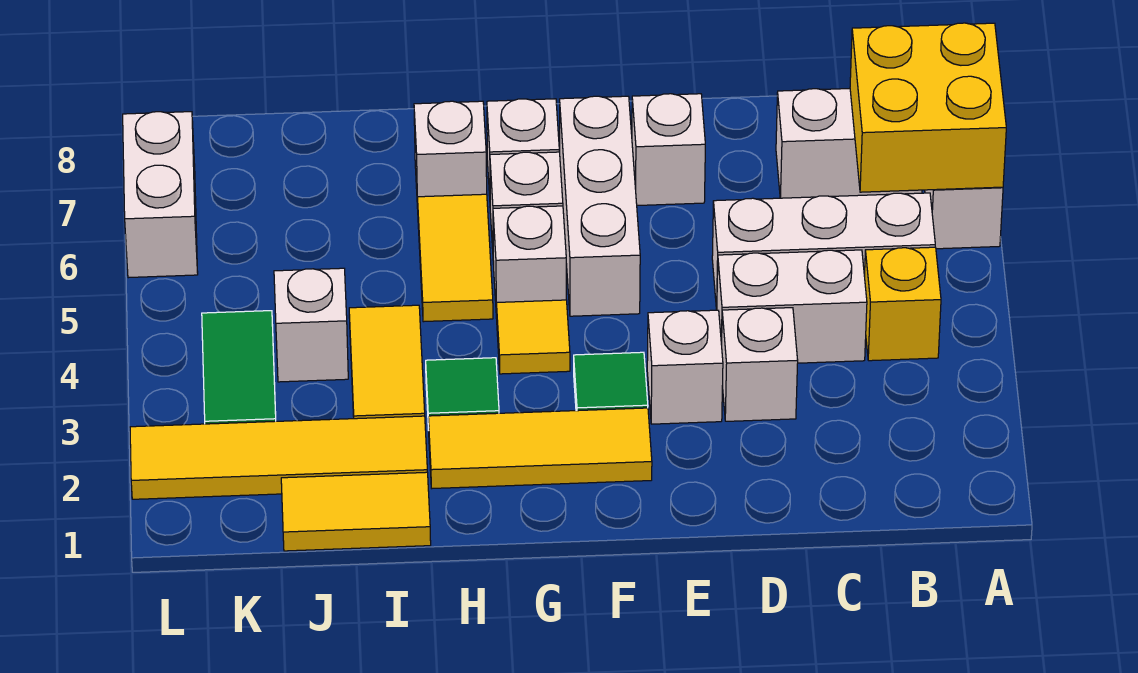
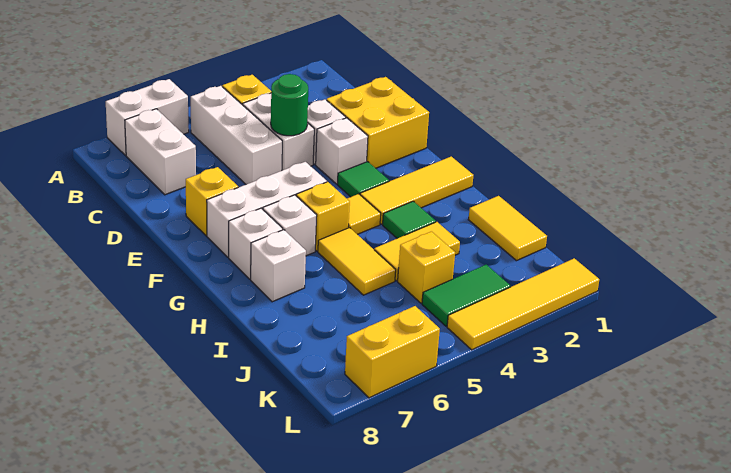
yellow brick A6:B7 level 2 -> yellow brick D1:E2 level 1
none -> green round brick D4 level 2
white brick E7 level 1 -> yellow brick E7 level 1
yellow tile F2:H2 level 1 -> yellow tile G1:G3 level 1
white brick G5 level 1 -> yellow brick G5 level 1
yellow tile H5:H6 level 1 -> yellow tile H5:I5 level 1
yellow tile I2:L2 level 1 -> yellow tile L1:L4 level 1
white brick J4 level 1 -> yellow brick J4 level 1
white brick L6:L7 level 1 -> yellow brick L6:L7 level 1

